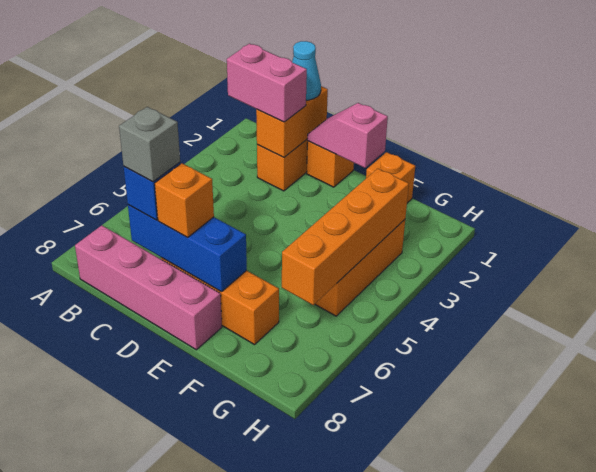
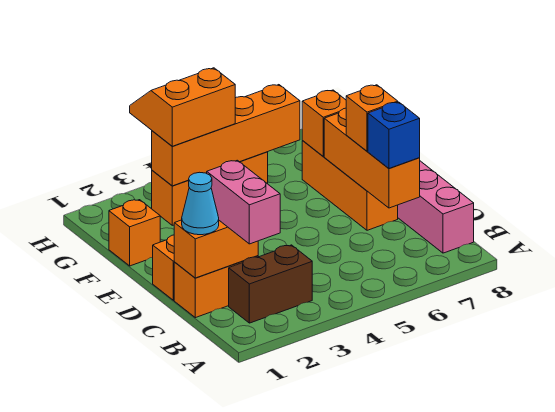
none -> brown brick B2:B3 level 1
blue brick C7:E7 level 2 -> orange brick C7:E7 level 2
grey brick C7 level 4 -> none
pink slope D1:E1 level 2 top E -> none
none -> orange brick F7 level 2
none -> orange slope G3:H4 level 3 top G

